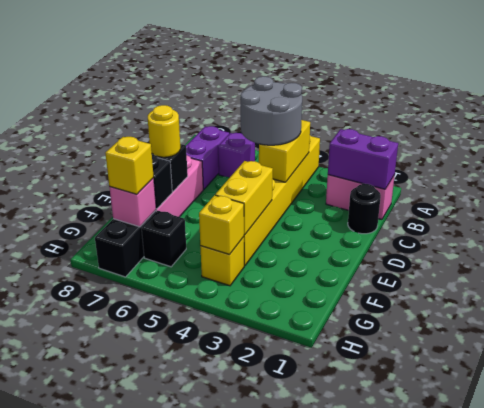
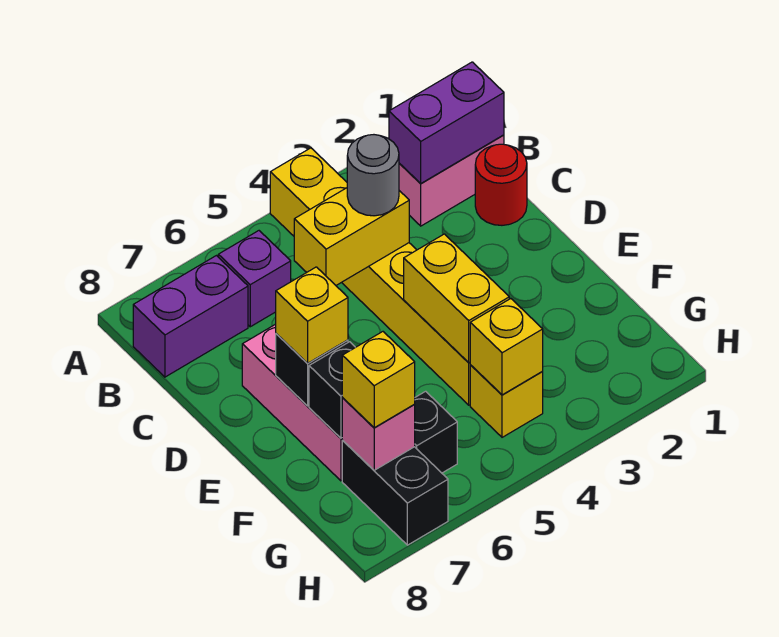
yellow brick B4:C4 level 2 -> yellow brick C4:C5 level 2
grey round brick B4:C5 level 3 -> grey round brick C4 level 3
purple brick B7:C7 level 1 -> purple brick B7:B8 level 1
black round brick C1 level 1 -> red round brick C1 level 1
yellow round brick E7 level 3 -> yellow brick E7 level 3

